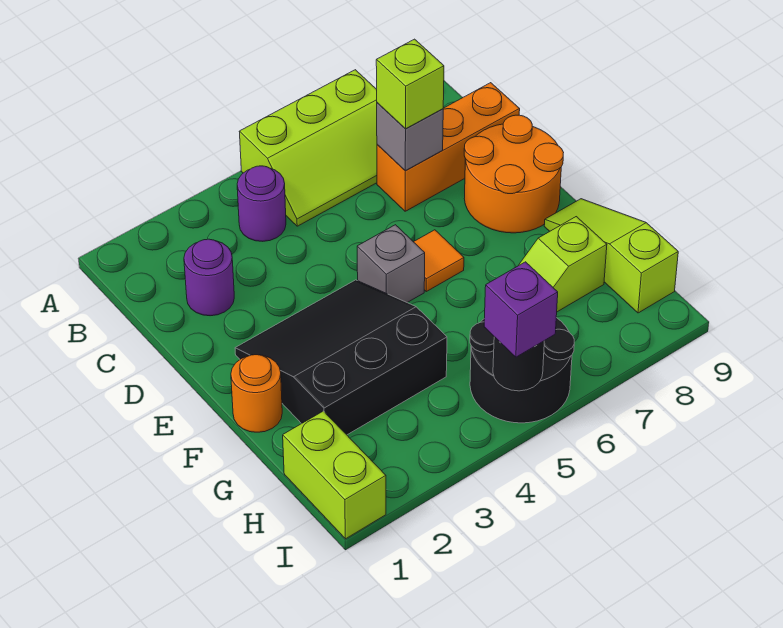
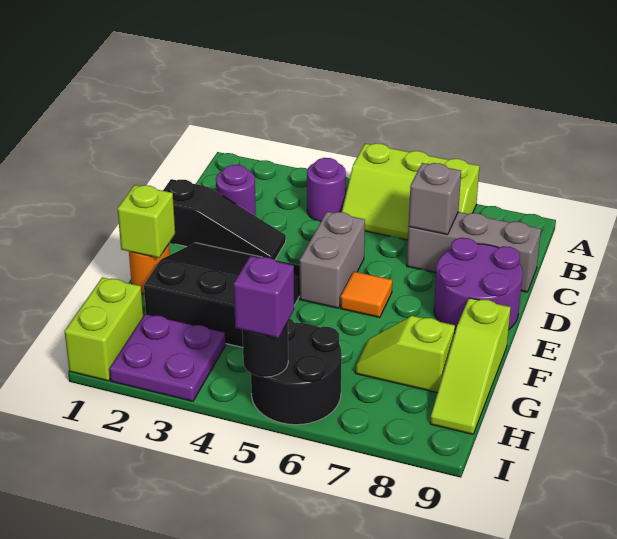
orange brick C7:C9 level 1 -> grey brick C7:C9 level 1
lime brick C7 level 3 -> lime brick F1 level 2
none -> black slope D1:D3 level 1 top 1
orange round brick D8:E9 level 1 -> purple round brick D8:E9 level 1
grey brick E5 level 1 -> grey brick D5:E5 level 1
lime slope F9:H9 level 1 top H -> lime slope F9:H9 level 1 top F
none -> purple plate H2:I3 level 1

